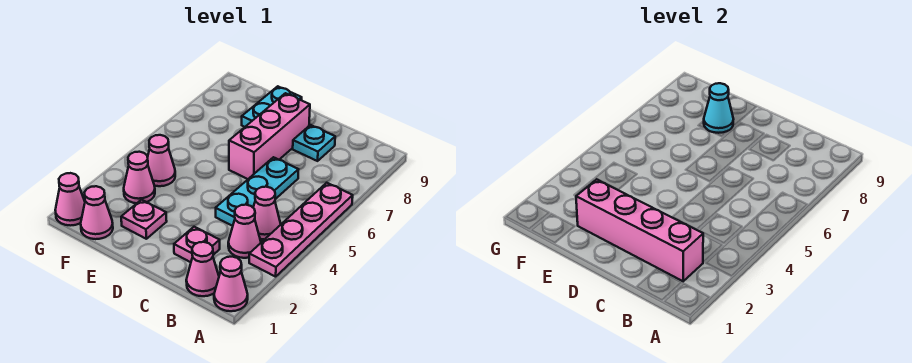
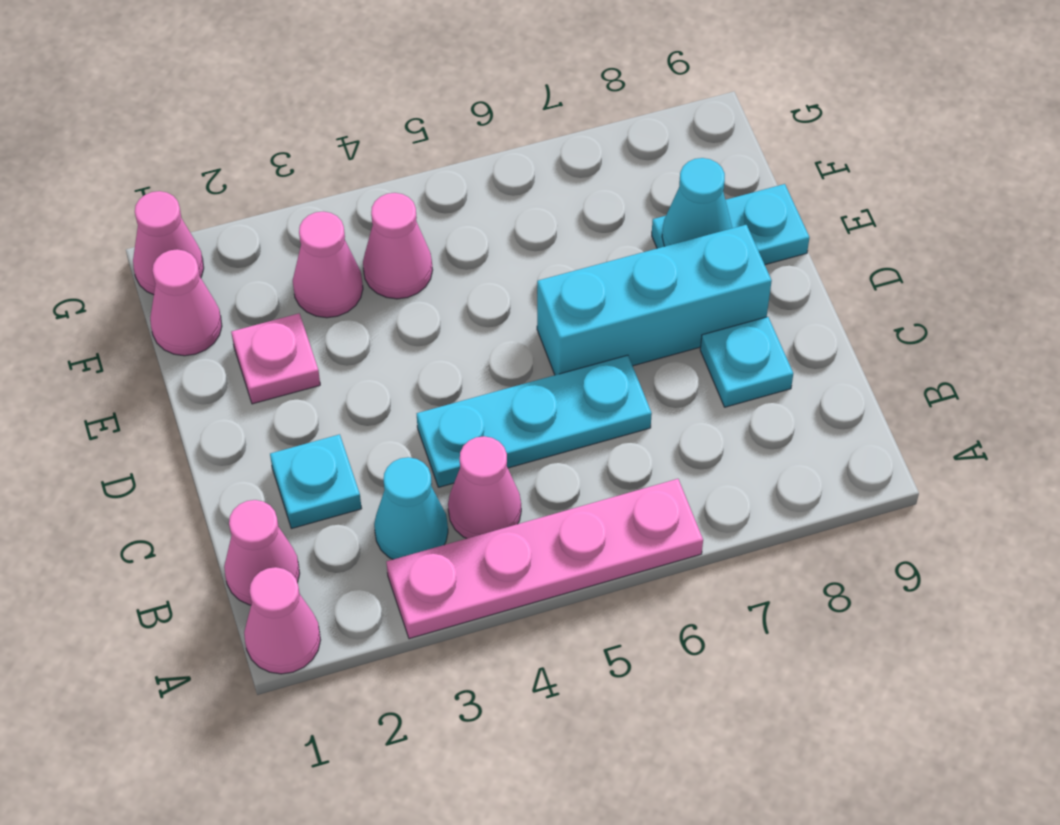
pink brick B2:E2 level 2 -> none
pink cone B3 level 1 -> cyan cone B3 level 1
pink plate C2 level 1 -> cyan plate C2 level 1
pink brick D6:D8 level 1 -> cyan brick D6:D8 level 1

